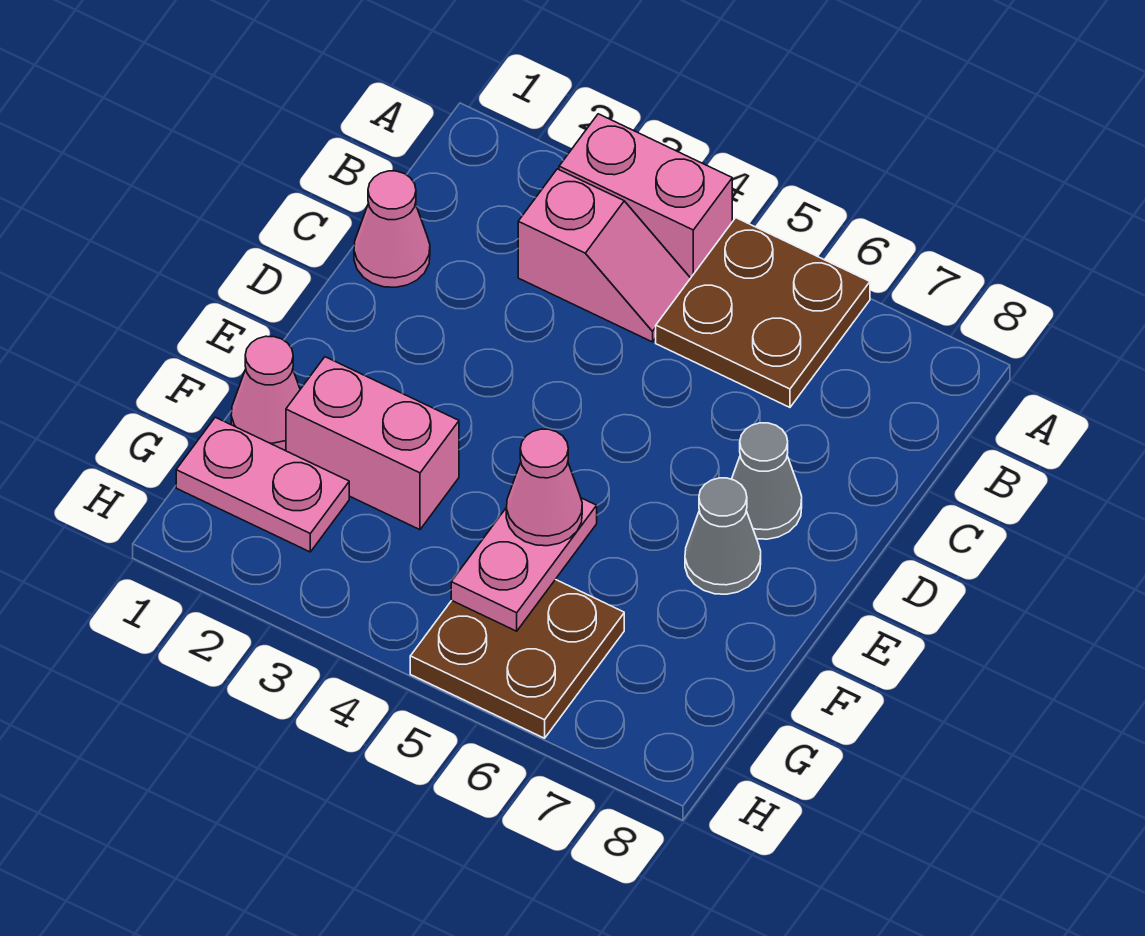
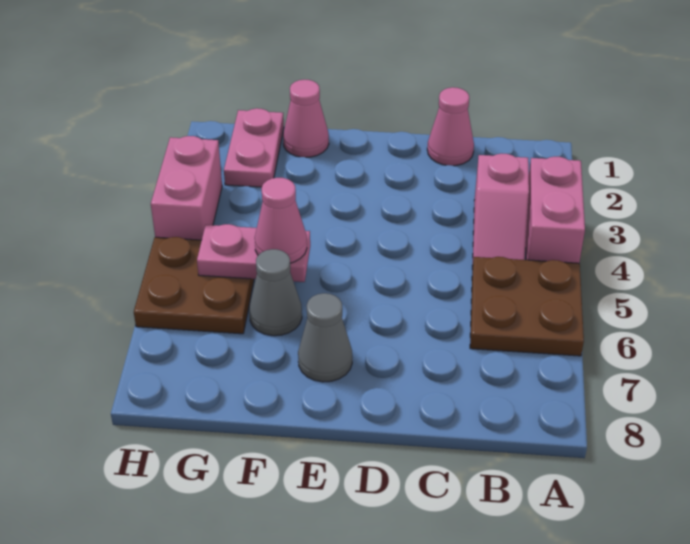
grey cone D7 level 1 -> grey cone F6 level 1
pink brick F2:F3 level 1 -> pink brick H3:H4 level 1

